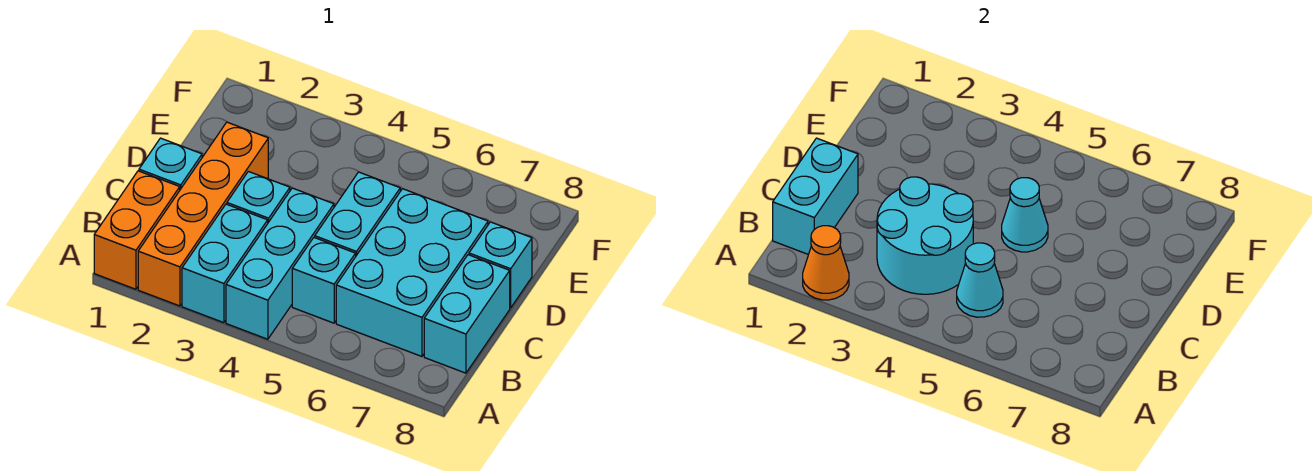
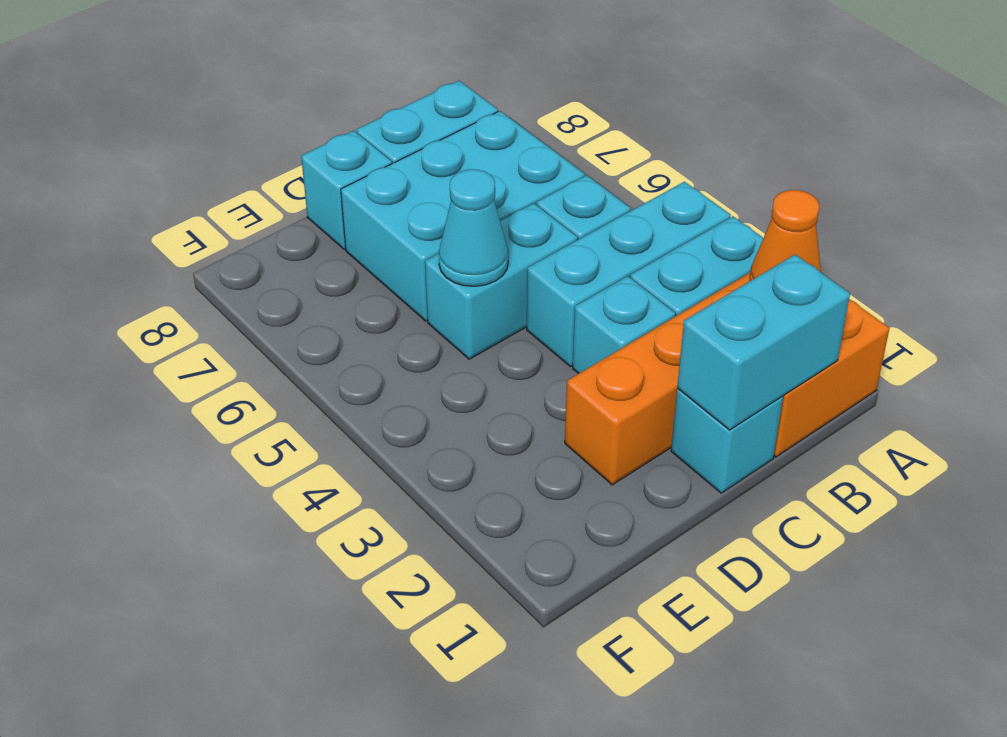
cyan round brick B3:C4 level 2 -> none
cyan cone B5 level 2 -> none

